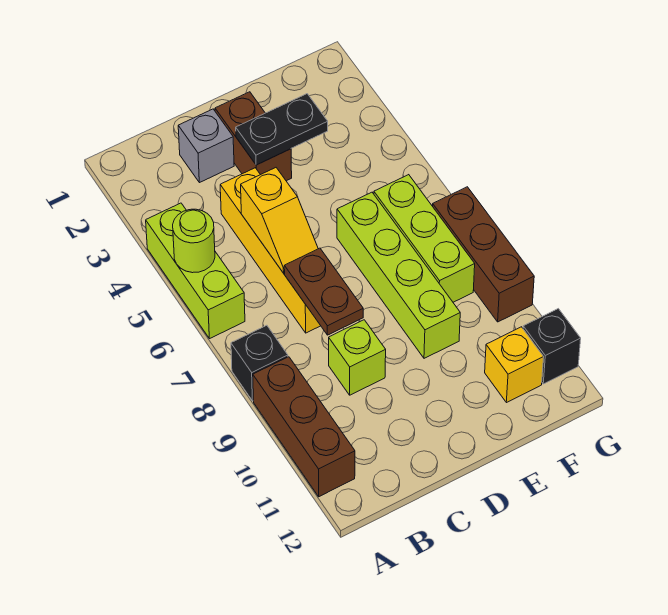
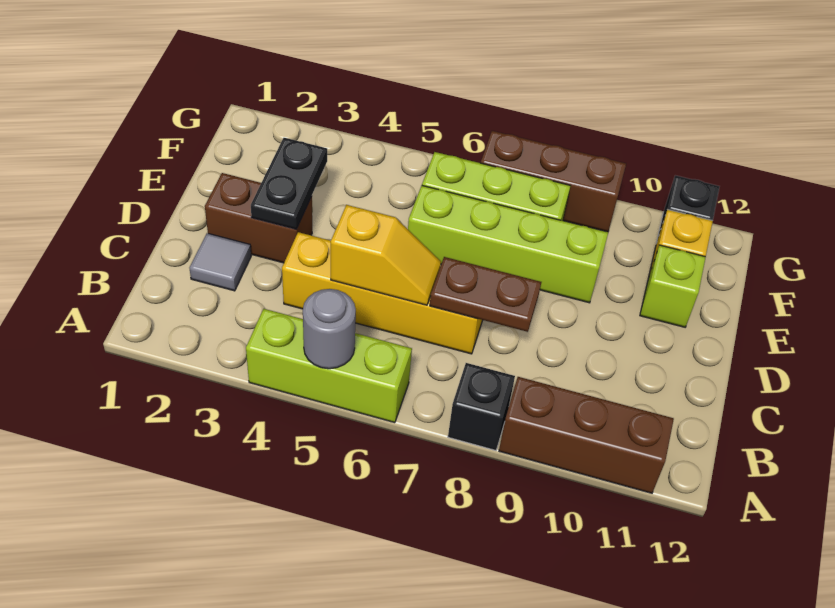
lime round brick A5 level 2 -> grey round brick A5 level 2
grey brick C2 level 1 -> grey tile C2 level 1
lime brick C9 level 1 -> lime brick E11 level 1

